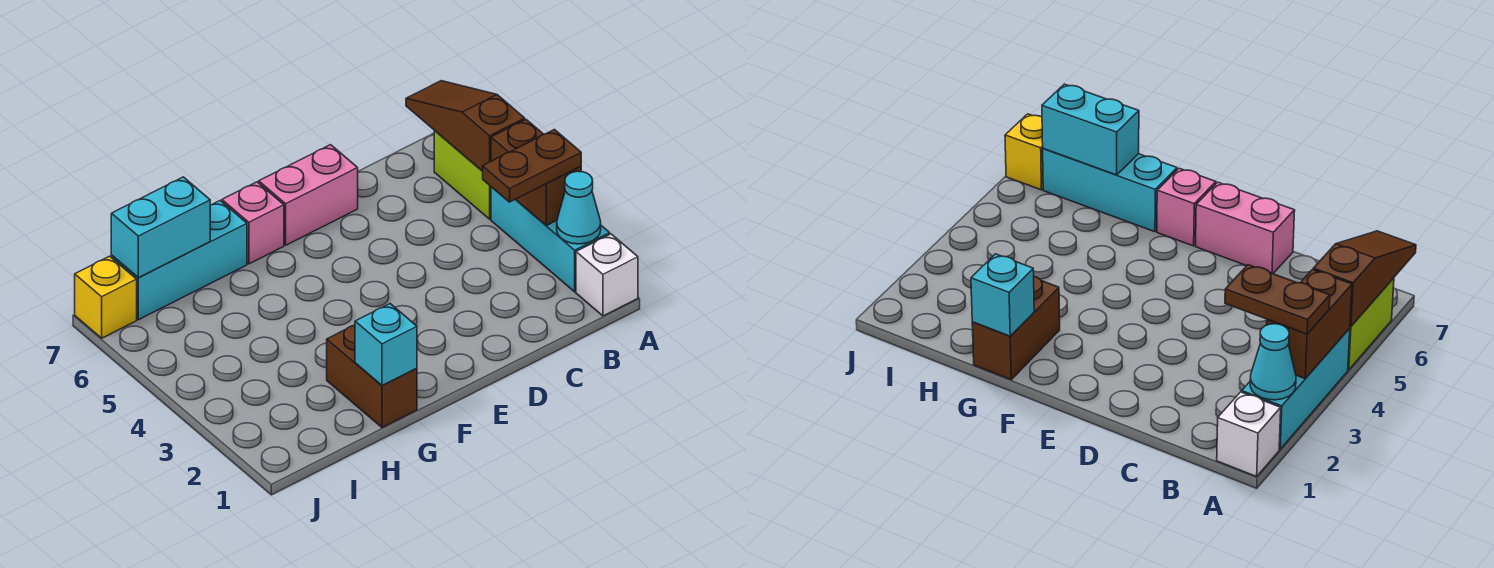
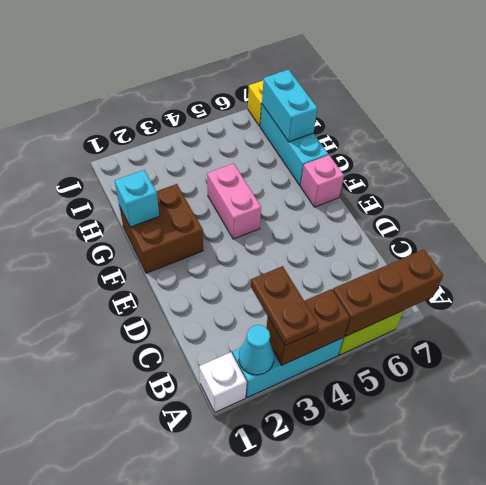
brown slope A5:A7 level 2 top 5 -> brown brick A5:A7 level 2
pink brick D7:E7 level 1 -> pink brick F4:G4 level 1
brown brick G1:G2 level 1 -> brown brick F1:G2 level 1

